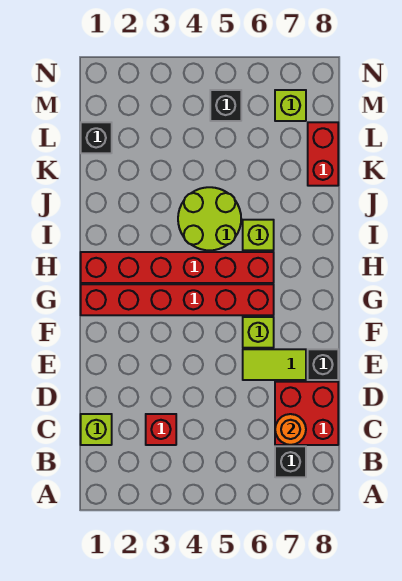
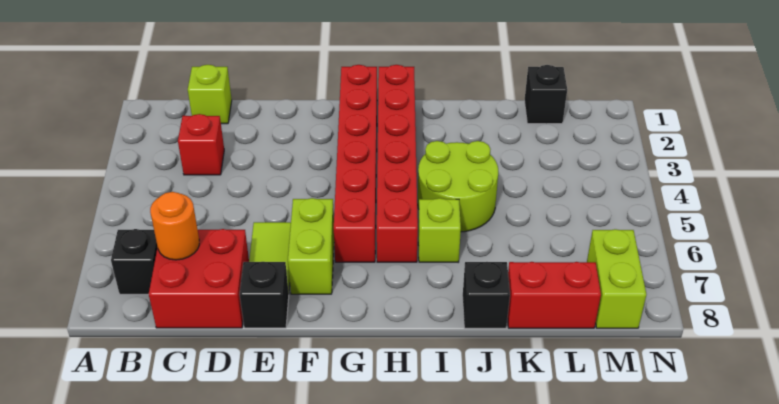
lime brick F6 level 1 -> lime brick F6:F7 level 1
black brick M5 level 1 -> black brick J8 level 1
lime brick M7 level 1 -> lime brick M7:M8 level 1

